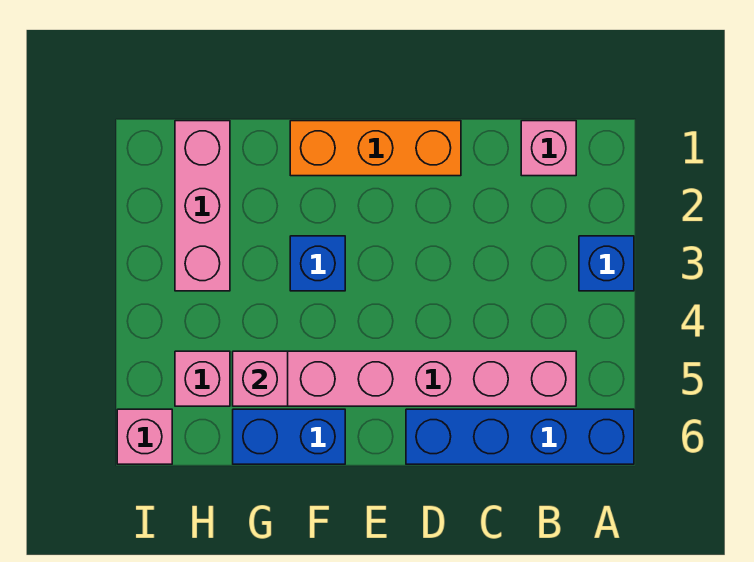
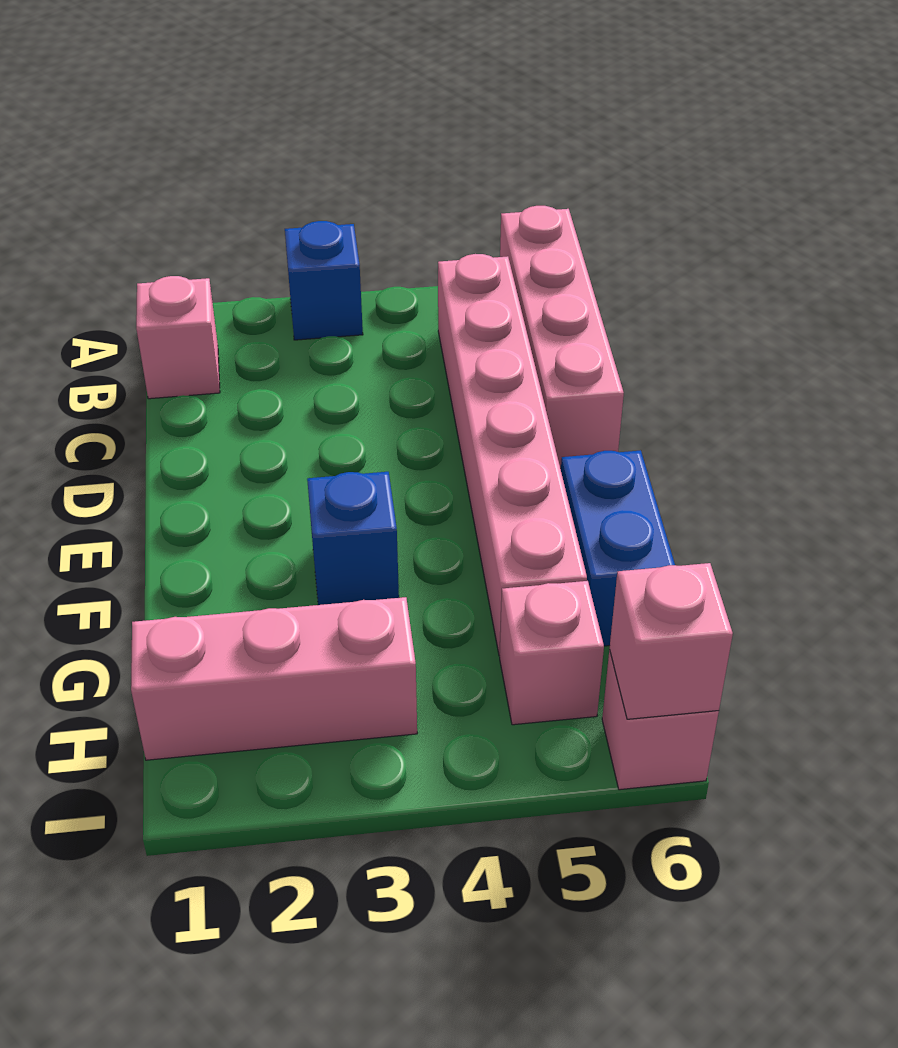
blue brick A6:D6 level 1 -> pink brick A6:D6 level 1
orange brick D1:F1 level 1 -> none
pink brick G5 level 2 -> pink brick I6 level 2

